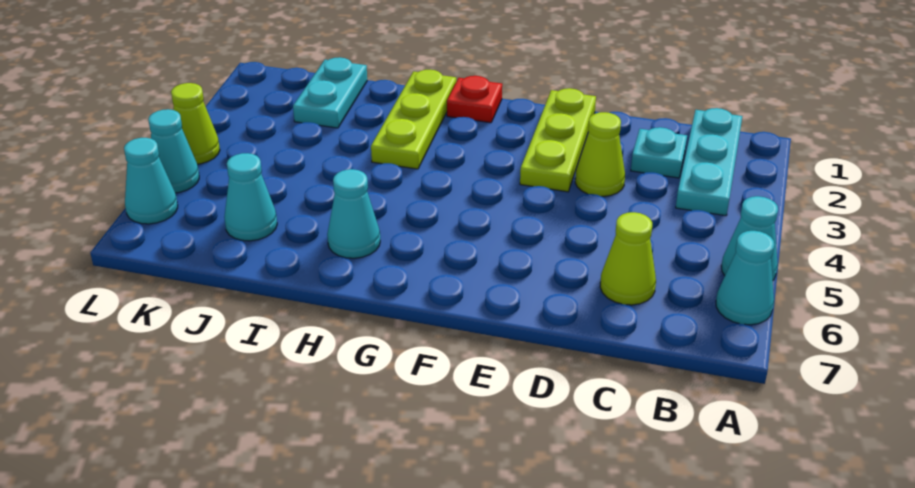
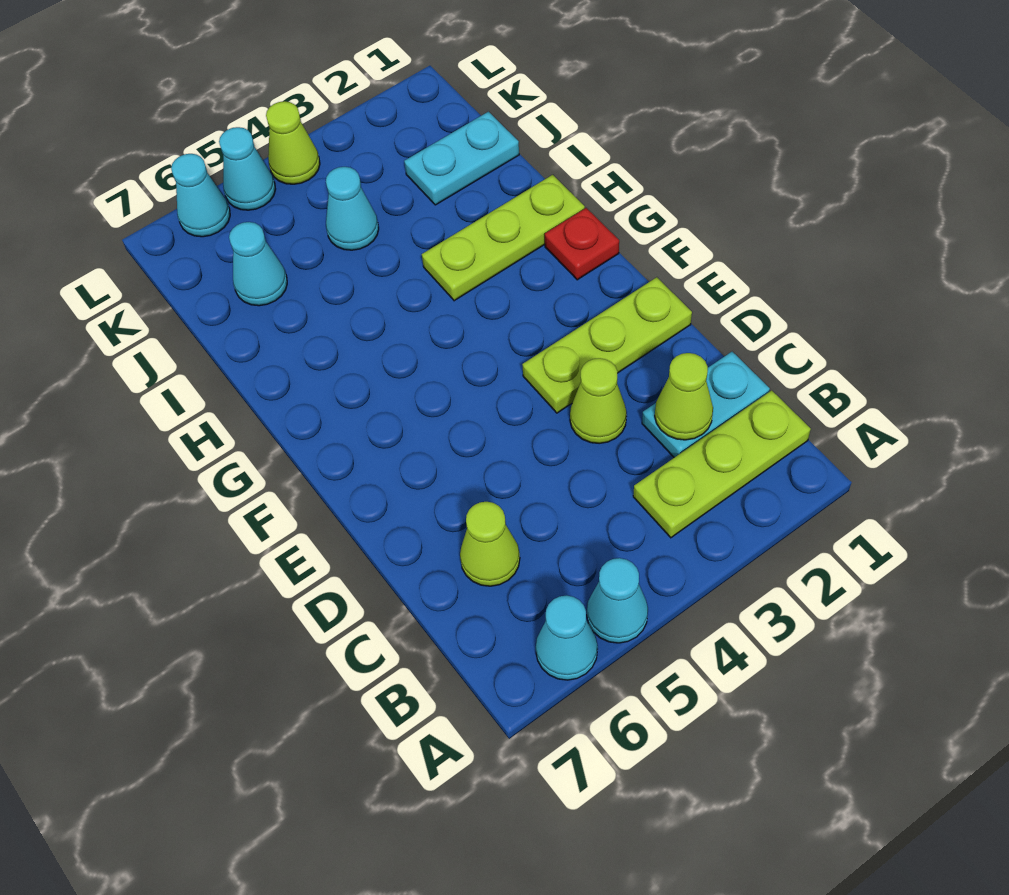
cyan plate B1:B3 level 1 -> lime plate B1:B3 level 1
cyan plate C2 level 1 -> cyan plate C1:C2 level 1
none -> lime cone C2 level 2
cyan cone H6 level 1 -> cyan cone J4 level 1

